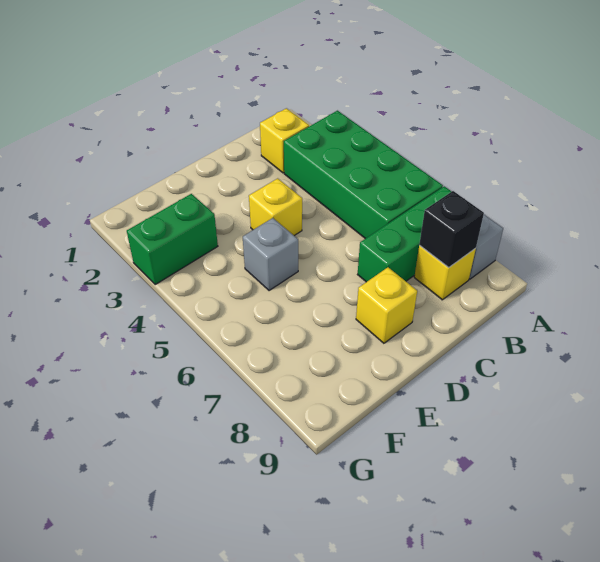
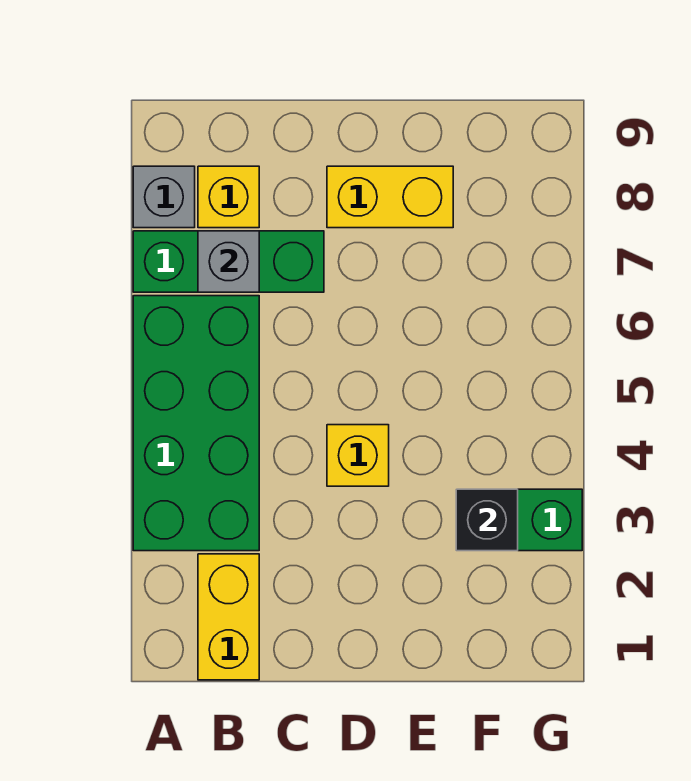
yellow brick B2 level 1 -> yellow brick B1:B2 level 1
black brick B8 level 2 -> black brick F3 level 2
yellow brick D8 level 1 -> yellow brick D8:E8 level 1
grey brick E5 level 1 -> grey brick B7 level 2

